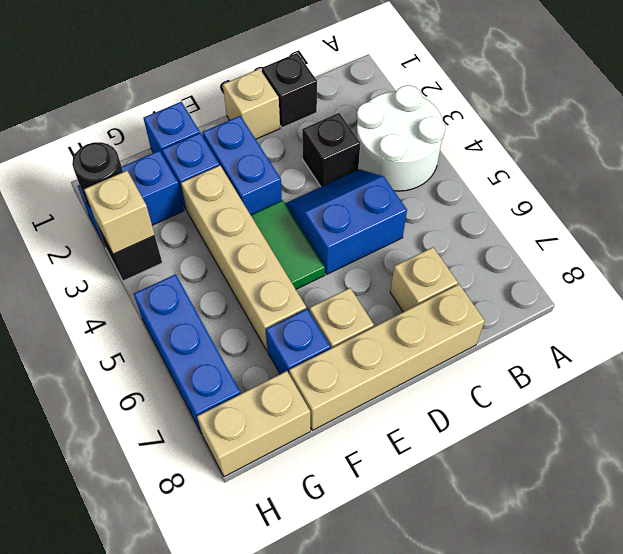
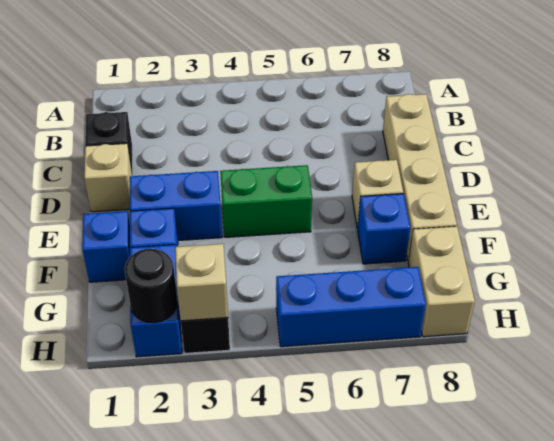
white round brick A3:B4 level 1 -> none
black brick C3 level 1 -> none
blue slope C4:D5 level 1 top 5 -> none
tan brick C7 level 1 -> none
green tile E4:E5 level 1 -> green brick E4:E5 level 1
tan brick F3:F6 level 1 -> none

